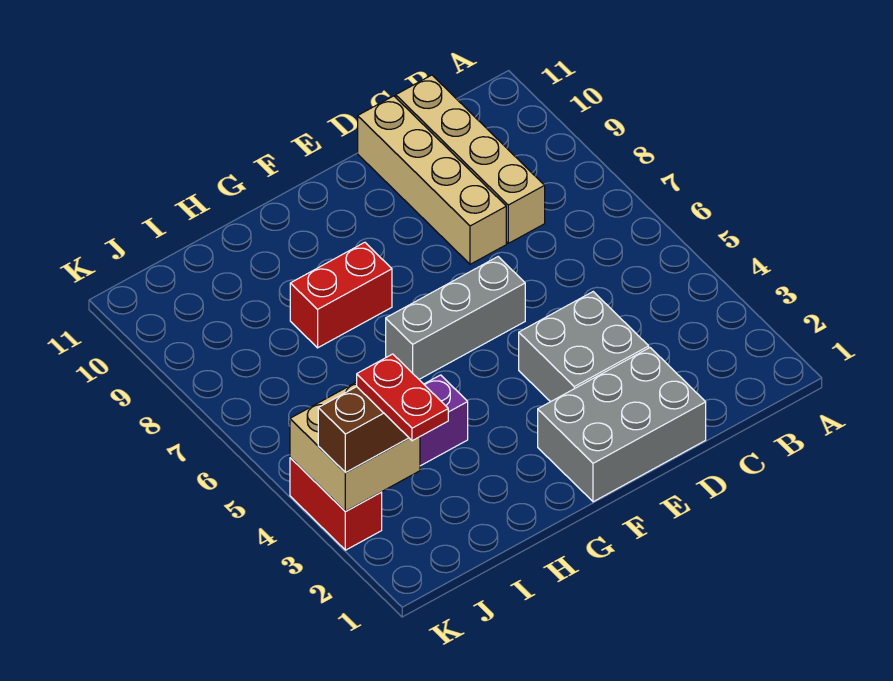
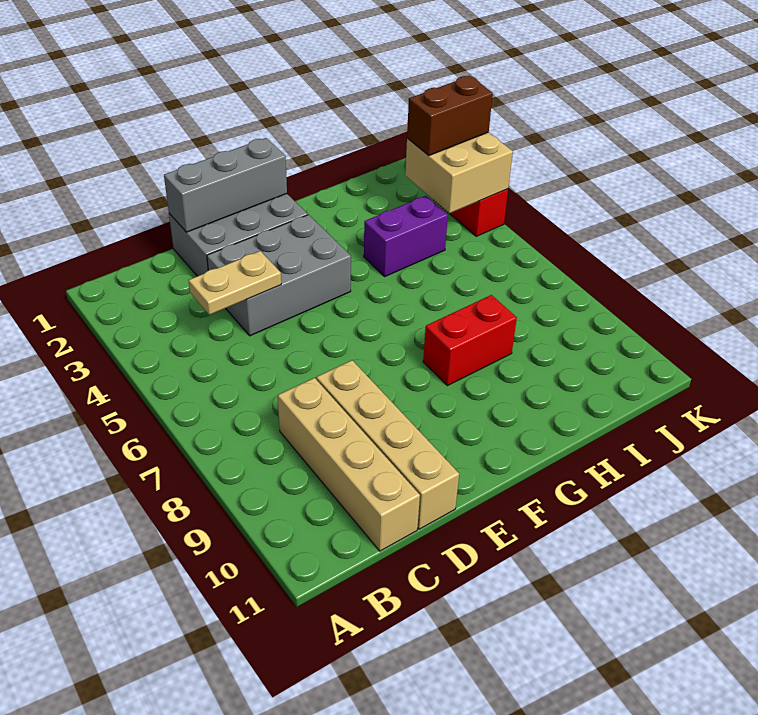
none -> tan plate C4:D4 level 2
grey brick D3:E4 level 1 -> grey brick D3:F4 level 1
grey brick E6:G6 level 1 -> grey brick D1:F1 level 2
red plate J2:J3 level 4 -> none

